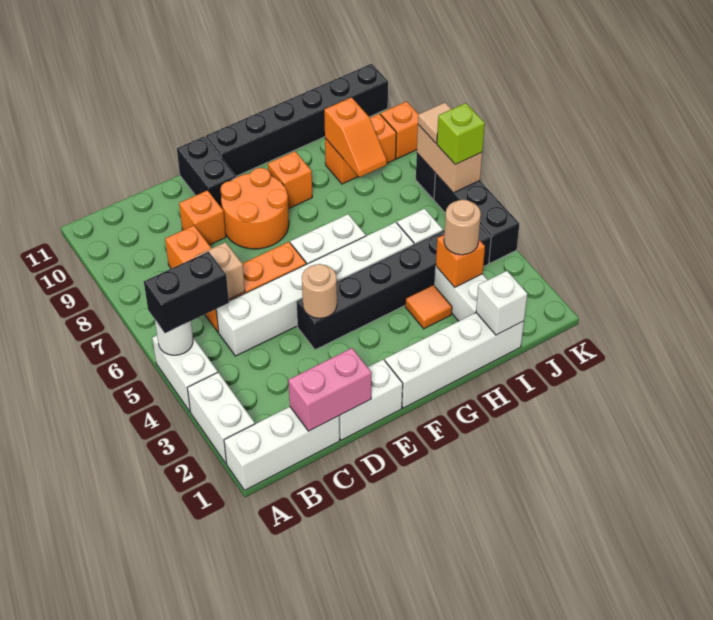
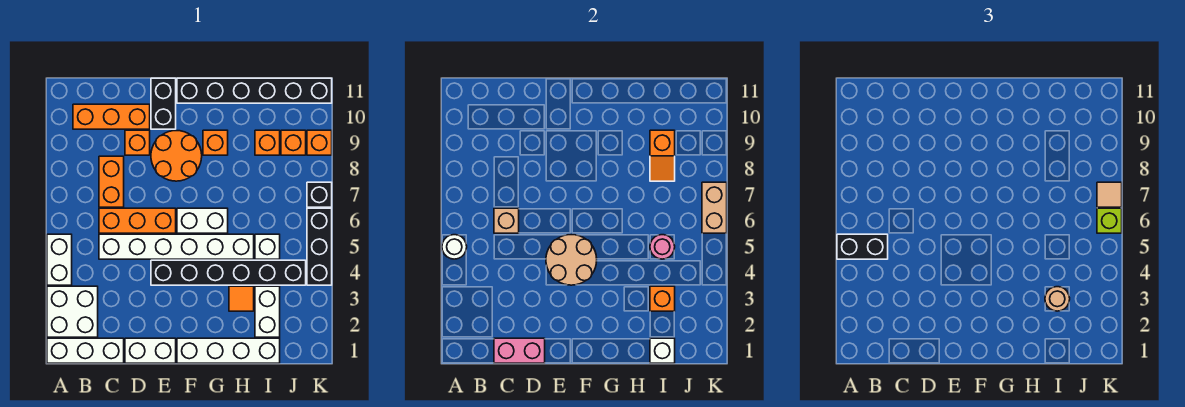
white brick A2:A3 level 1 -> white brick A2:B3 level 1
none -> orange brick B10:D10 level 1
tan round brick E4 level 2 -> tan round brick E4:F5 level 2
none -> pink round brick I5 level 2

